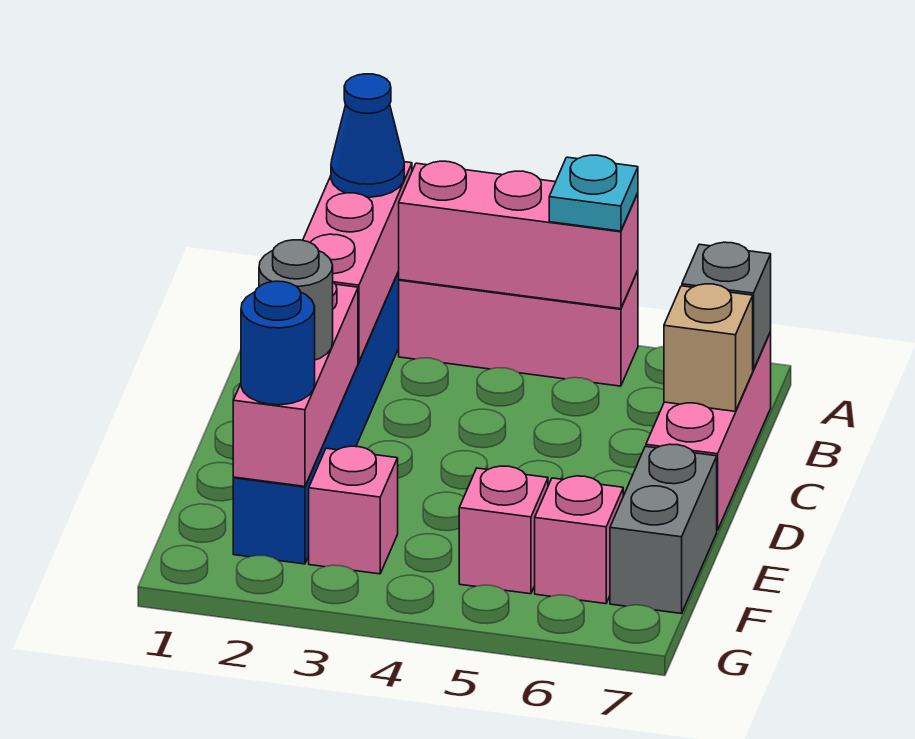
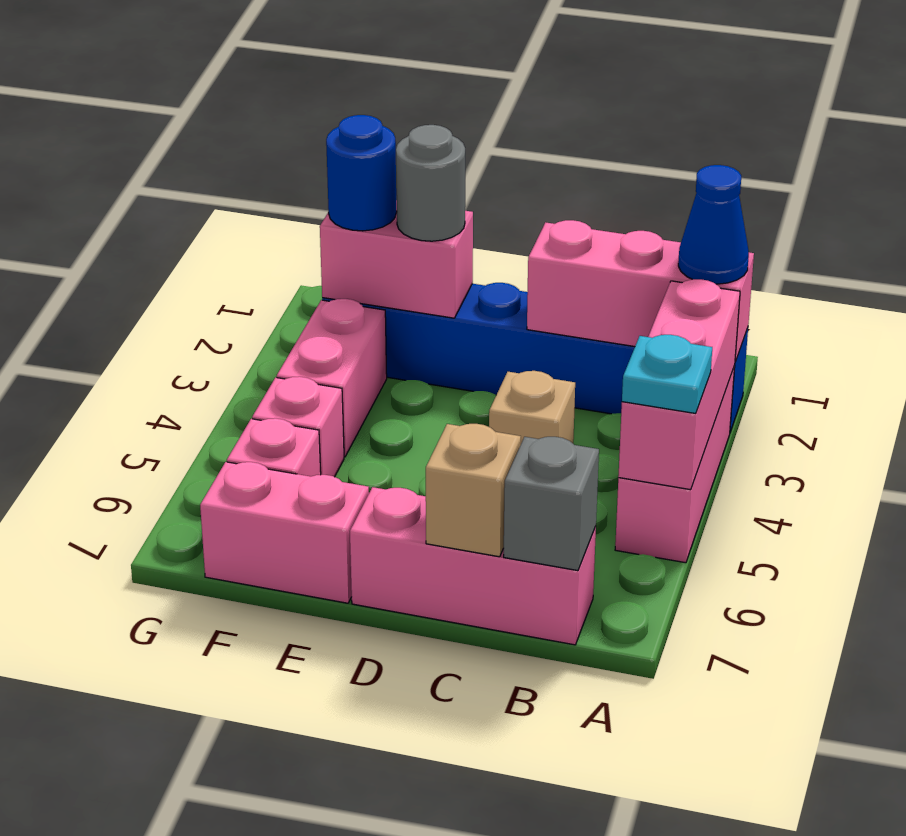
none -> tan brick C4 level 1
pink brick D2:F2 level 2 -> pink brick E2:F2 level 2
grey brick E7:F7 level 1 -> pink brick E7:F7 level 1
pink brick F3 level 1 -> pink brick F3:F4 level 1

